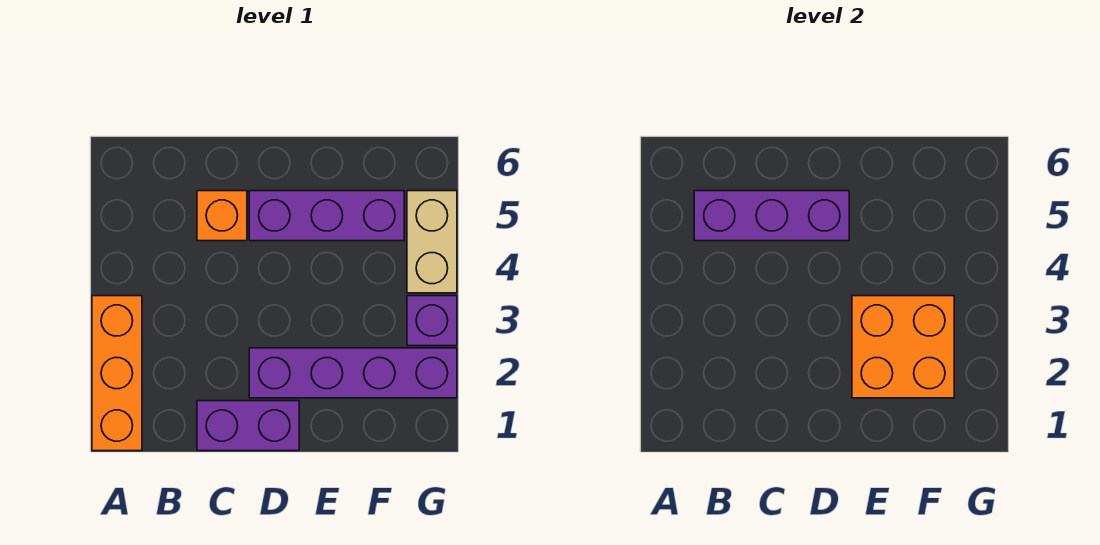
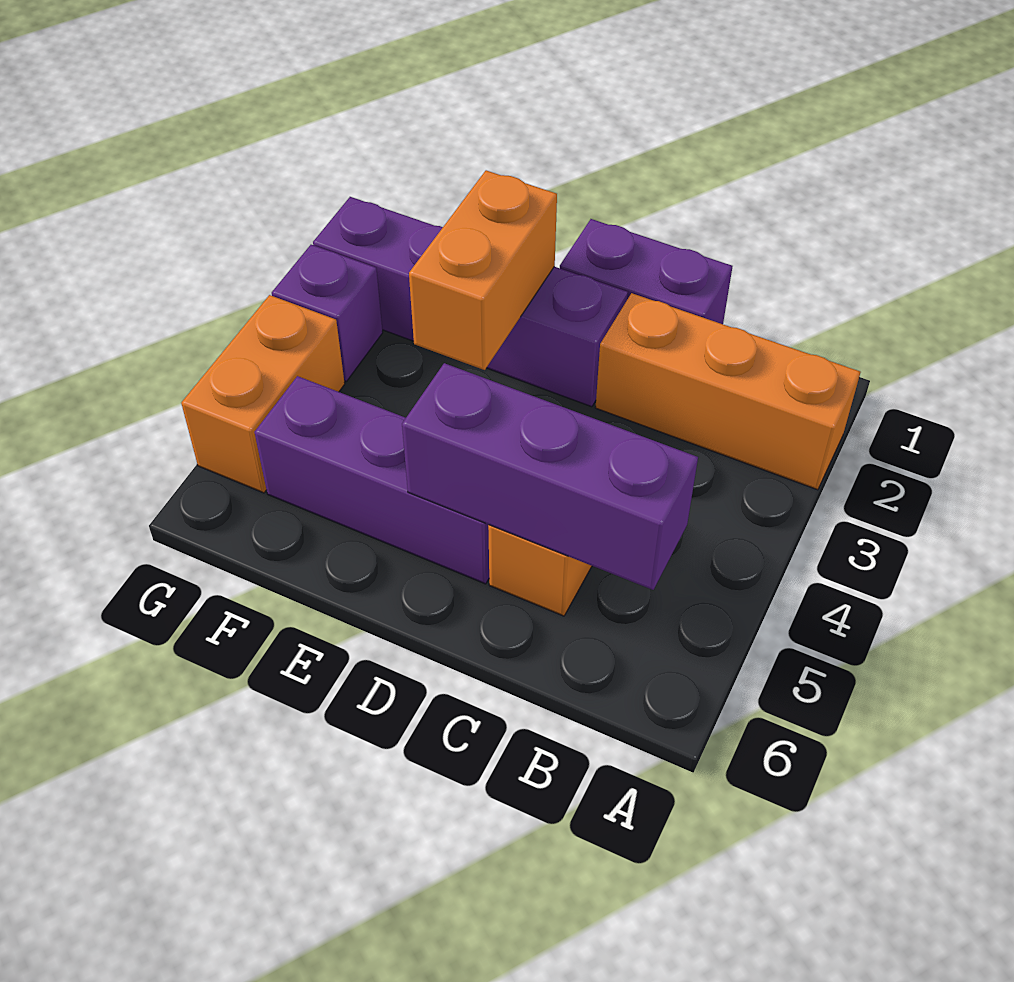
orange brick A1:A3 level 1 -> orange brick A2:C2 level 1
orange brick E2:F3 level 2 -> orange brick E2:E3 level 2
tan brick G4:G5 level 1 -> orange brick G4:G5 level 1

